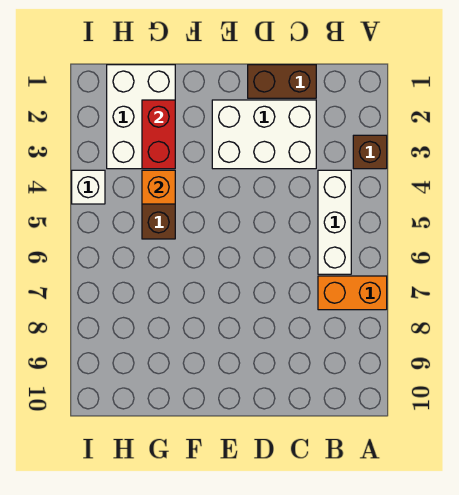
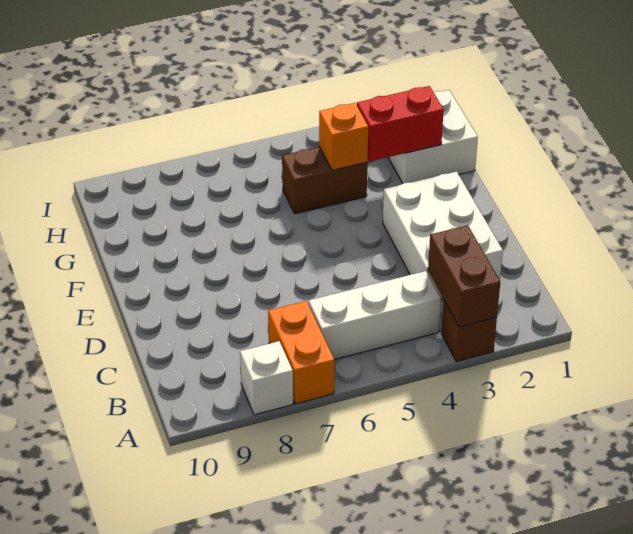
brown brick C1:D1 level 1 -> brown brick A3:B3 level 2
white brick G1:H3 level 1 -> white brick G1:H2 level 1
white brick I4 level 1 -> white brick A8 level 1

